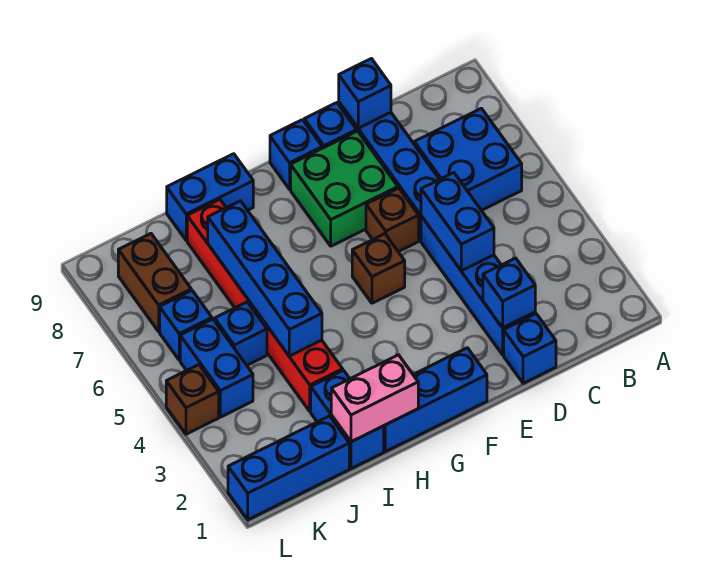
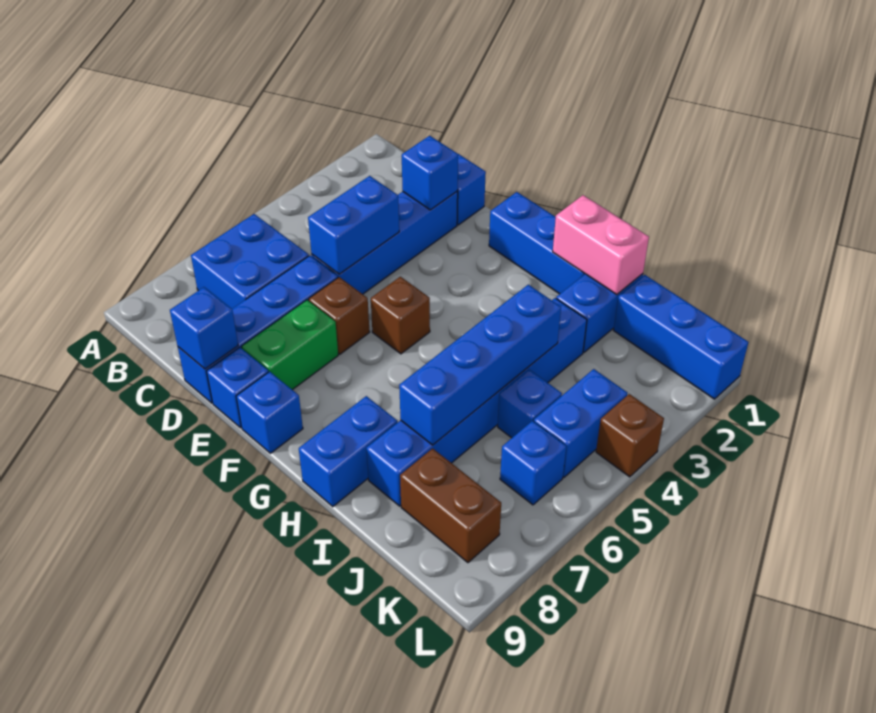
green brick E7:F8 level 1 -> green brick E7:E8 level 1
blue brick H9:I9 level 1 -> blue brick H8:H9 level 1
red brick I3:I8 level 1 -> blue brick I3:I8 level 1
brown brick K7:K8 level 1 -> brown brick J8:K8 level 1

